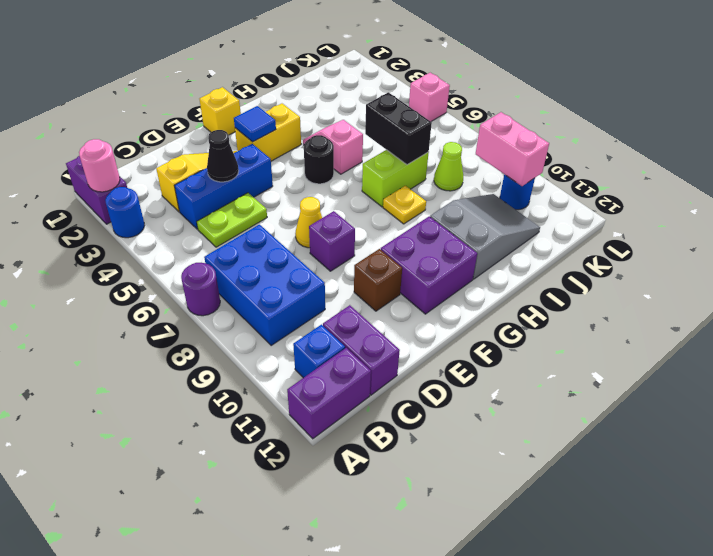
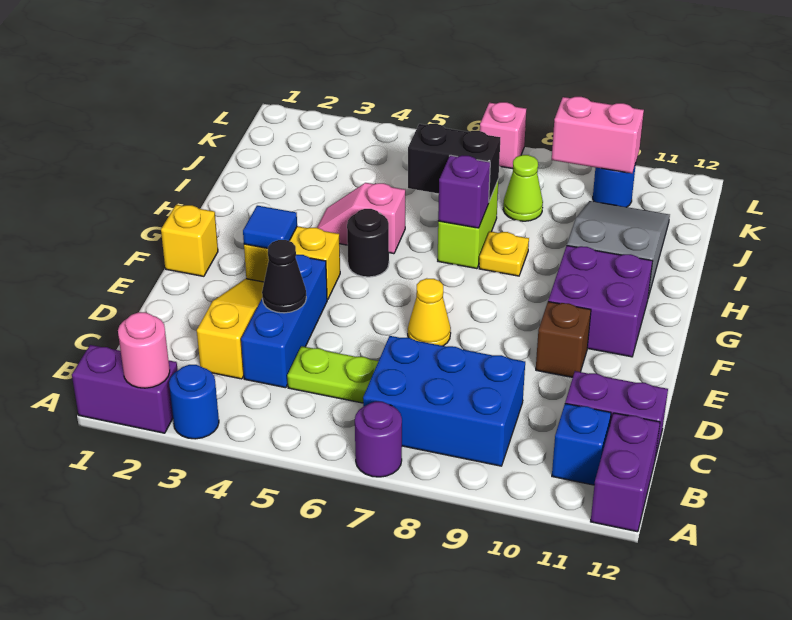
lime plate C5:D5 level 1 -> lime plate C5:C6 level 1
purple brick E8 level 1 -> purple brick H7 level 2
yellow brick F3:G3 level 1 -> yellow brick F3:F4 level 1
pink brick L5 level 1 -> pink brick L7 level 1

